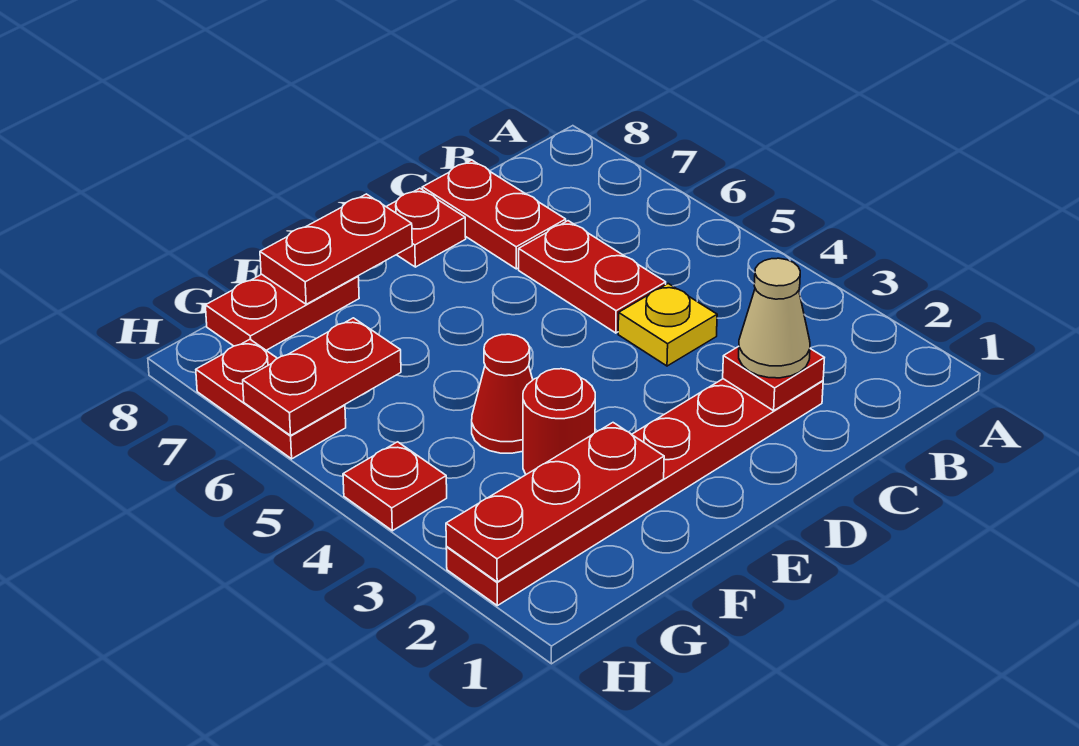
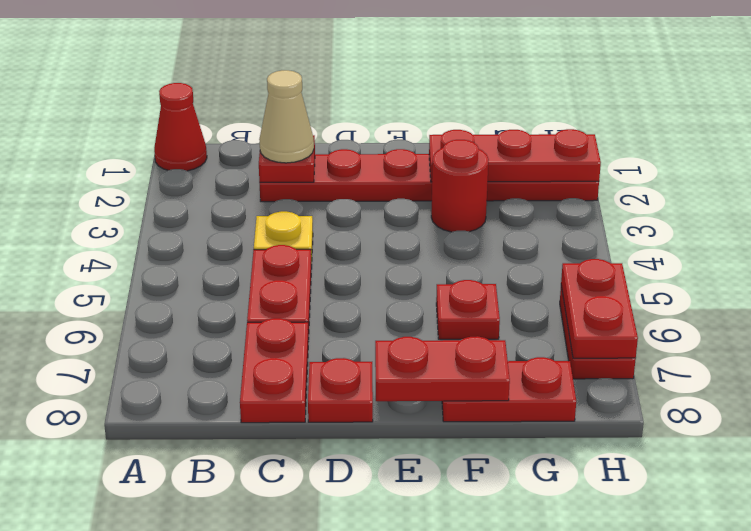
red cone F4 level 1 -> red cone A1 level 1
red plate G6:H6 level 2 -> red plate H6:H7 level 2
red plate H4 level 1 -> red plate F6 level 1

